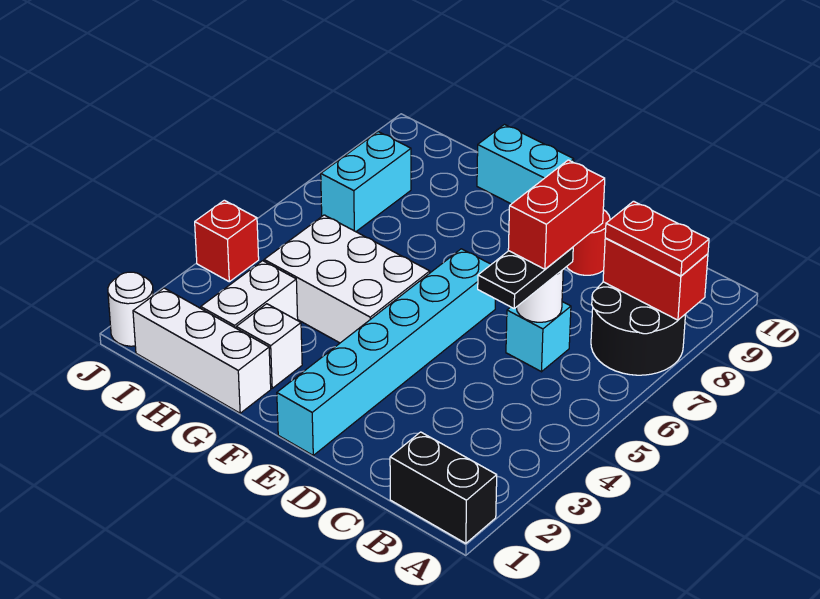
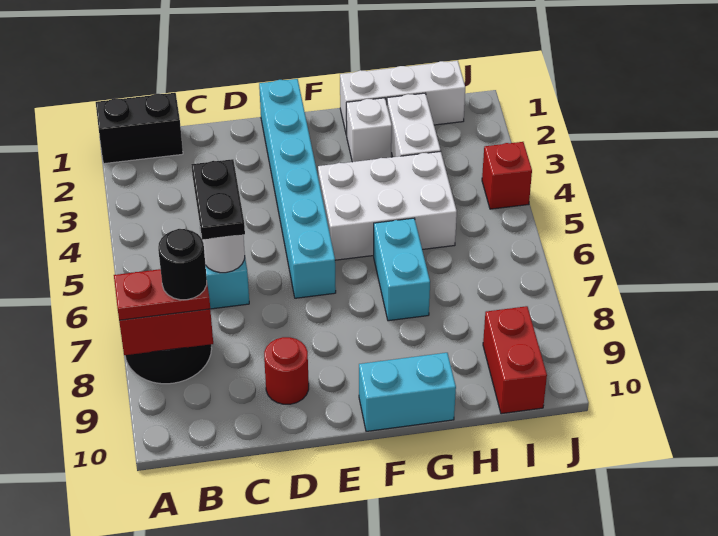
none -> black round brick B8 level 4
red brick C6:C7 level 4 -> red brick I9:I10 level 1
cyan brick I7:I8 level 1 -> cyan brick G6:G7 level 1
white round brick J1 level 1 -> none

